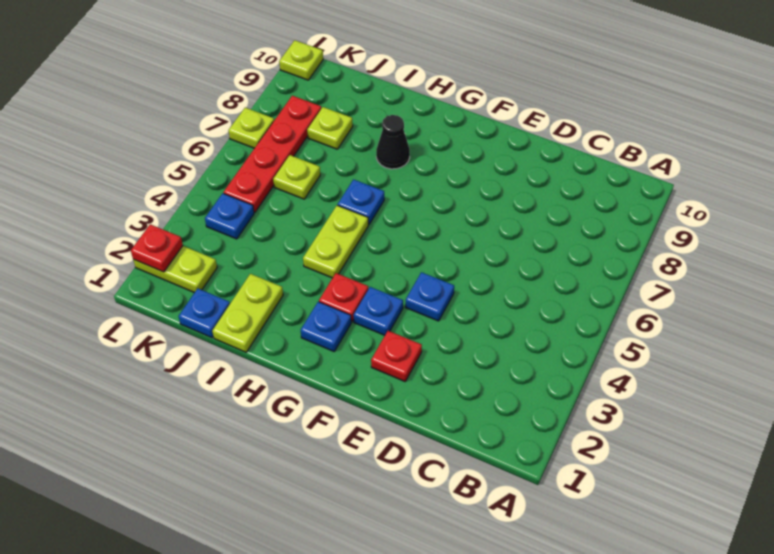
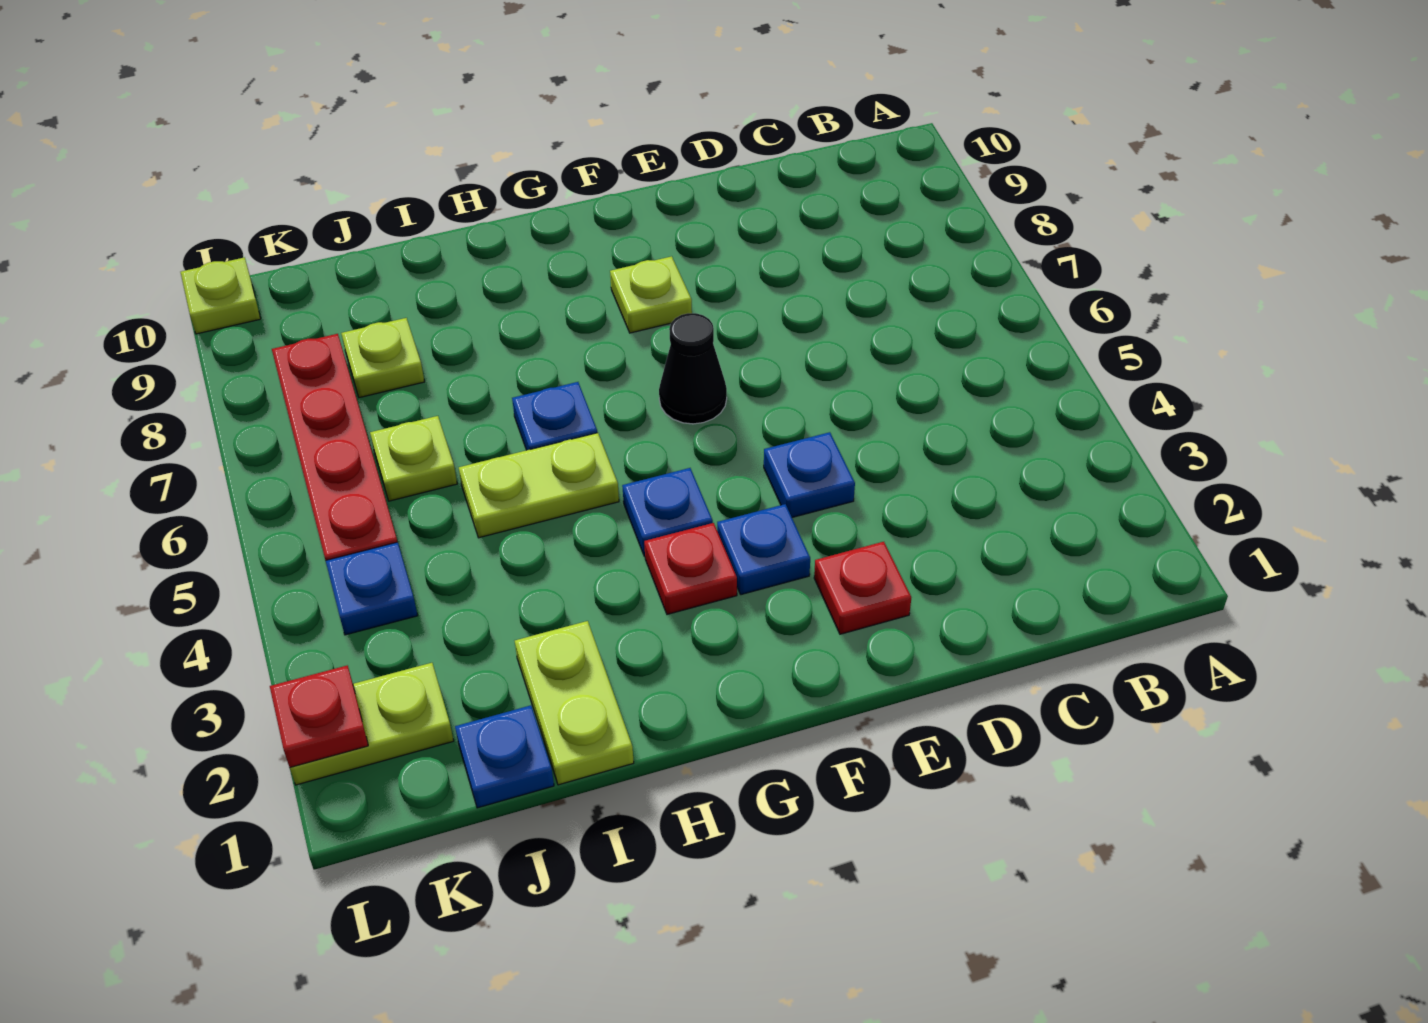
blue plate G2 level 1 -> blue plate G4 level 1
lime plate H4:H5 level 1 -> lime plate H5:I5 level 1
black cone H8 level 1 -> black cone F6 level 1
lime plate L7 level 1 -> lime plate F8 level 1

